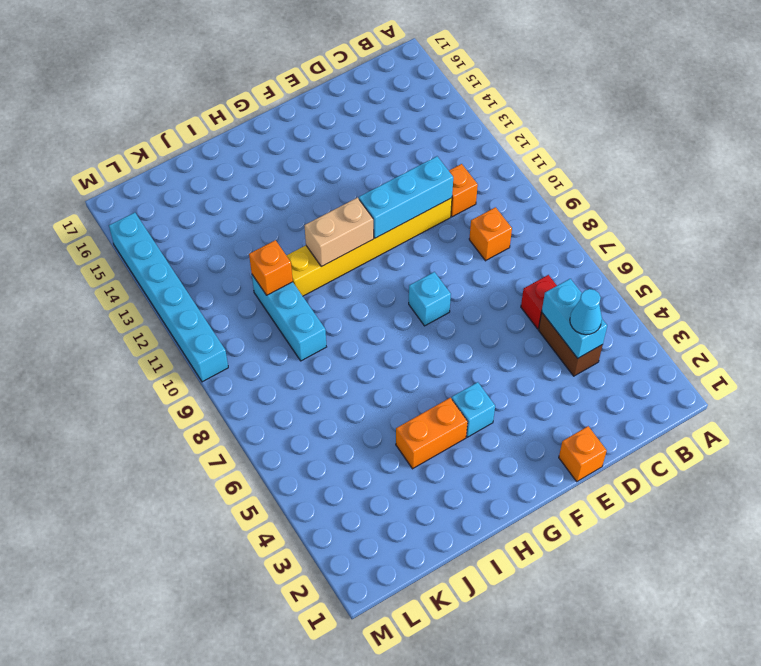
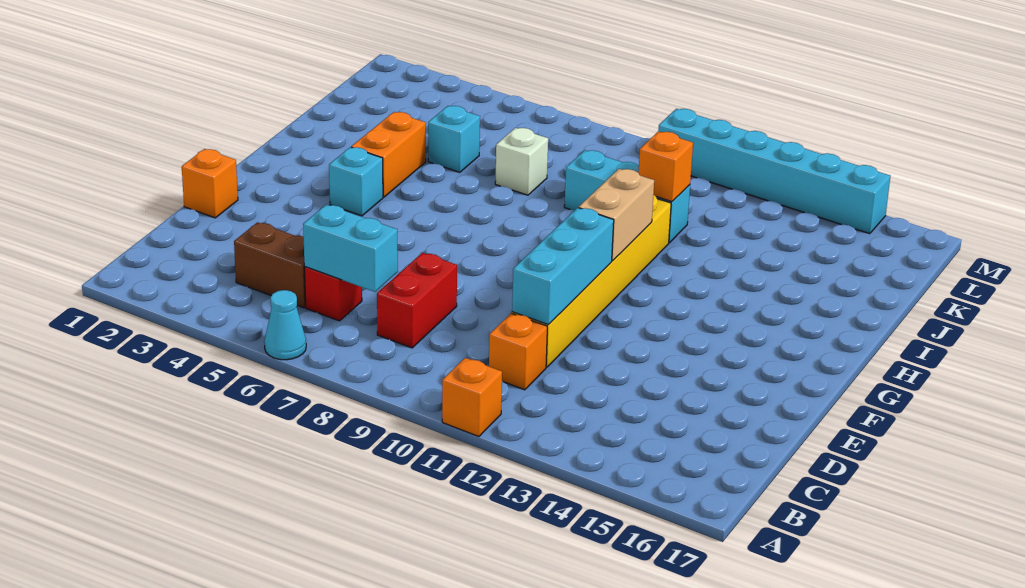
cyan brick C4:C5 level 2 -> cyan brick C6:C7 level 2
cyan cone C4 level 3 -> cyan cone A6 level 1
none -> red brick C8:D8 level 1
orange brick C9 level 1 -> orange brick A11 level 1
cyan brick F8 level 1 -> cyan brick J5 level 1
none -> white brick J7 level 1

